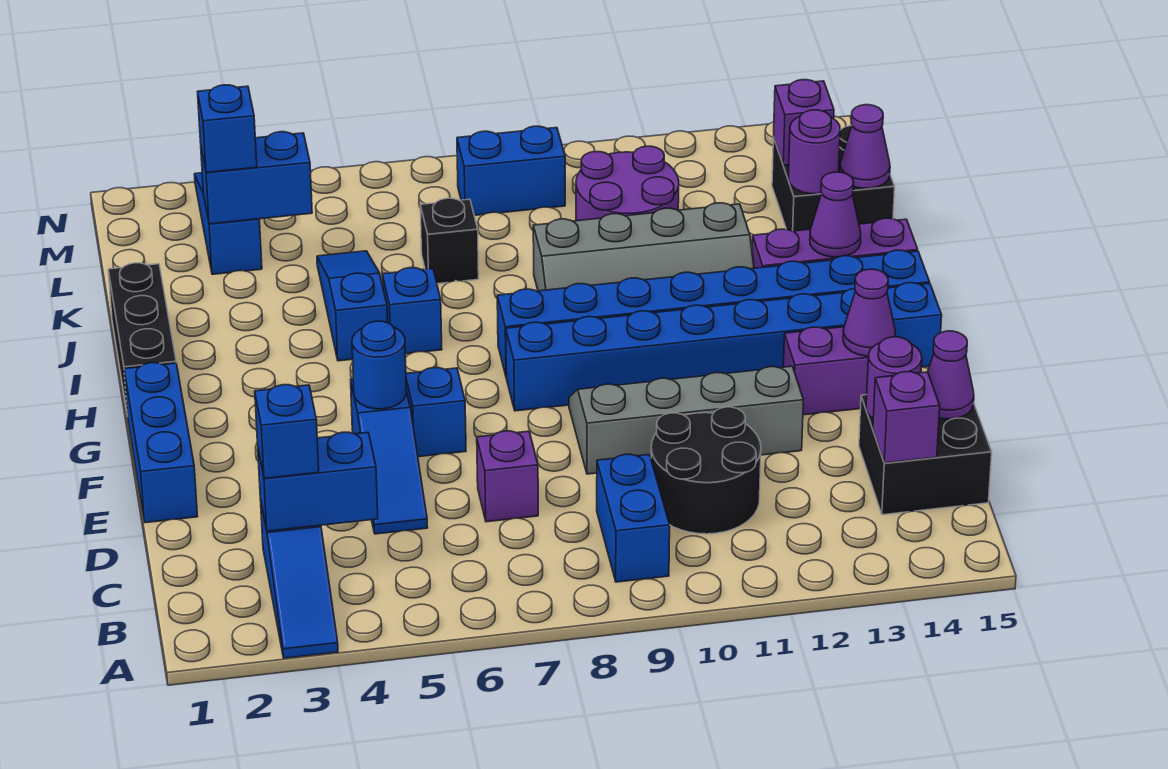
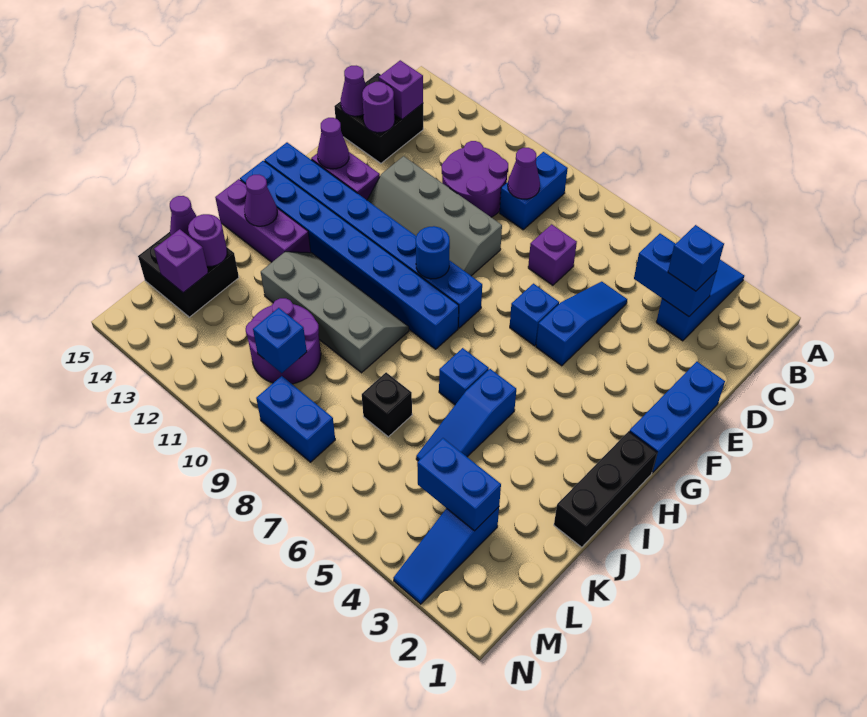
none -> purple cone C9 level 2
black round brick C10:D11 level 1 -> purple round brick C10:D11 level 1
blue round brick F5 level 2 -> blue round brick G9 level 2
blue brick L3 level 3 -> blue brick L10 level 2

